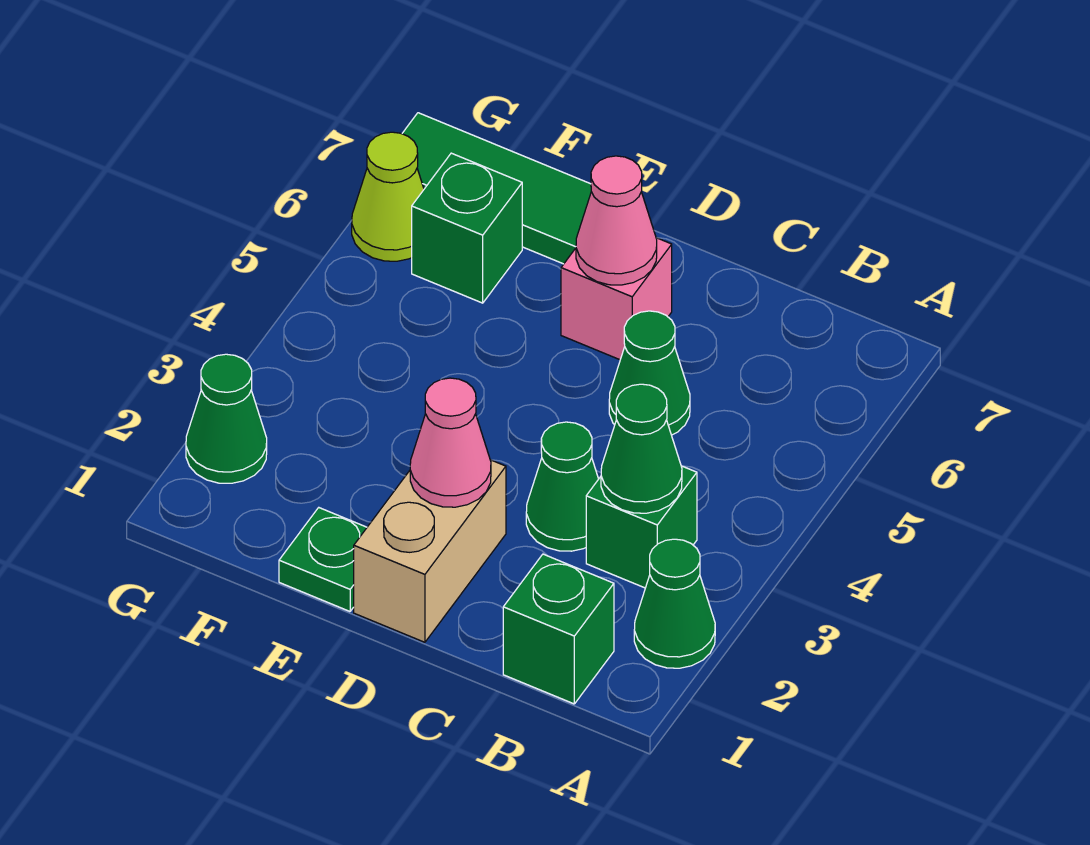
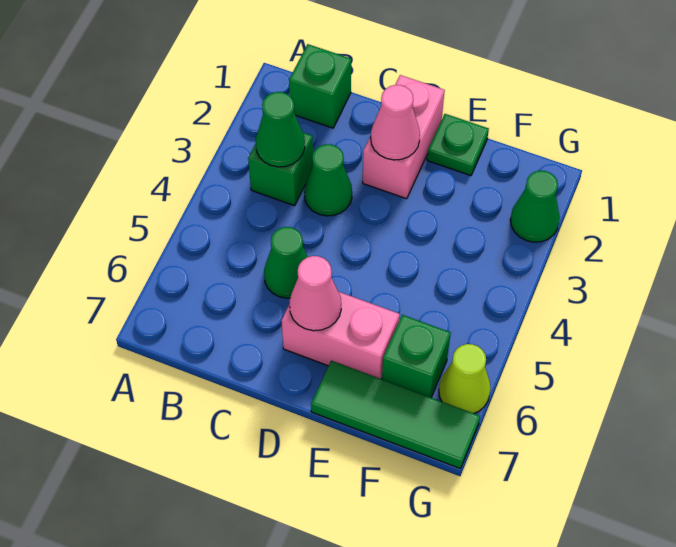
green cone A2 level 1 -> none
tan brick D1:D2 level 1 -> pink brick D1:D2 level 1
pink brick D6 level 1 -> pink brick D6:E6 level 1

